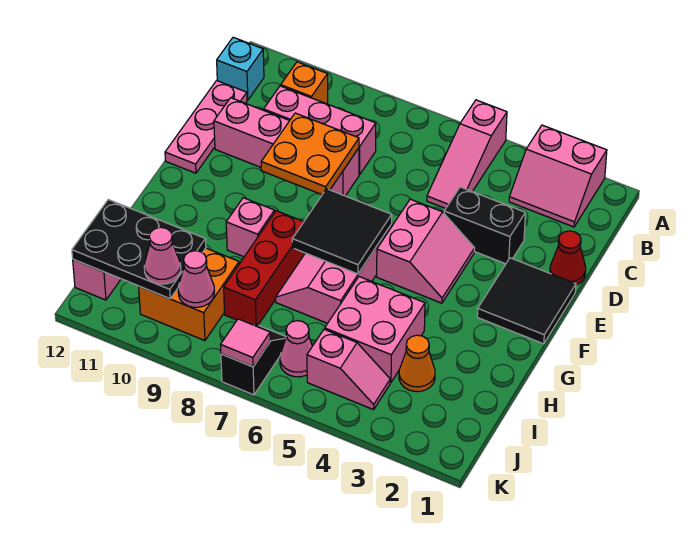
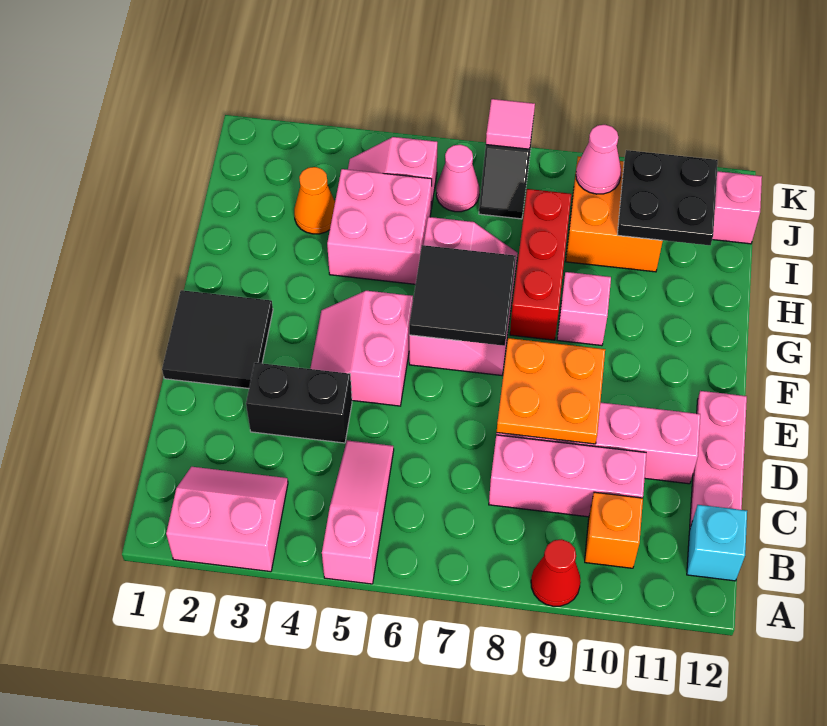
red cone D1 level 1 -> red cone A9 level 1
black plate I10:J12 level 2 -> black plate I10:J11 level 2
pink cone J10 level 3 -> none

